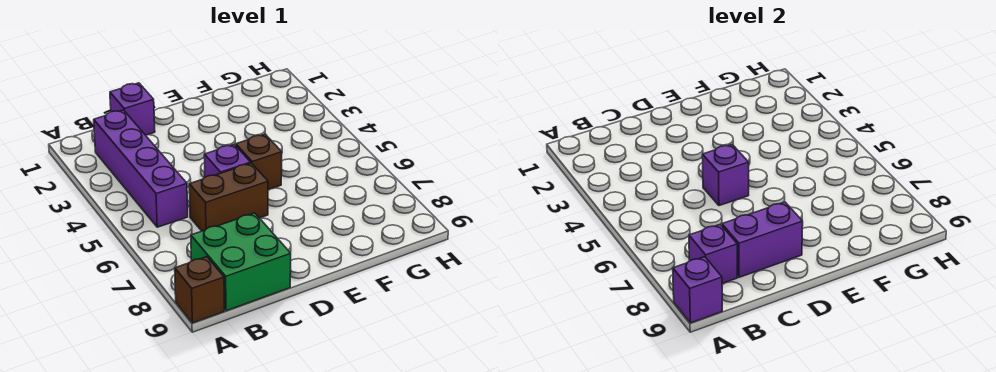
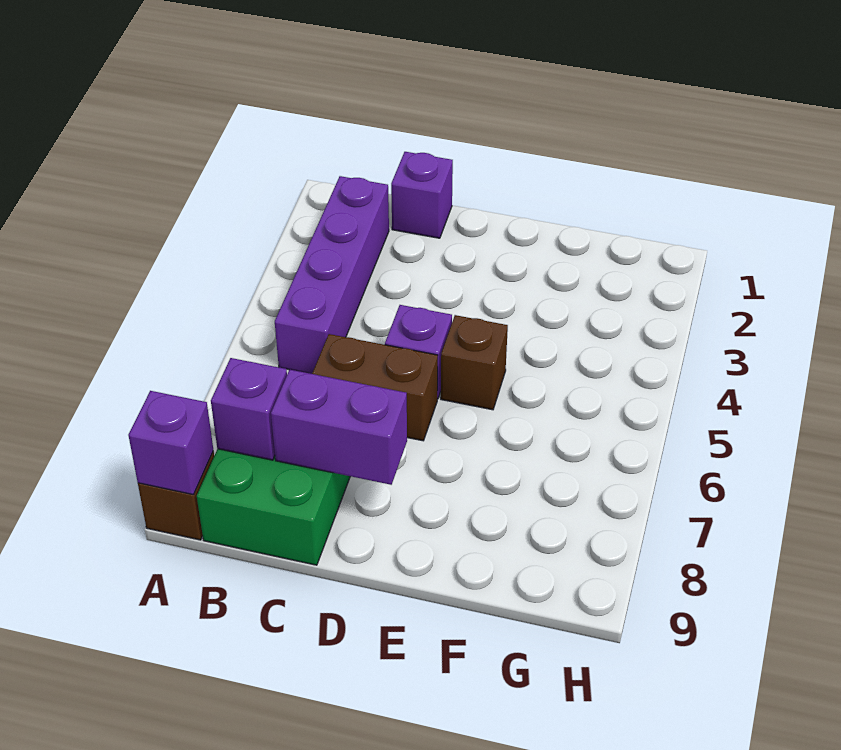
purple brick D5 level 2 -> none

